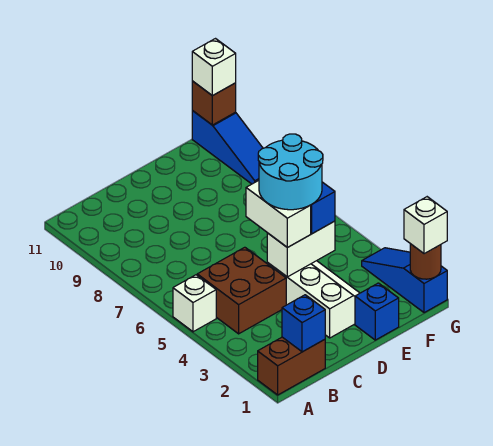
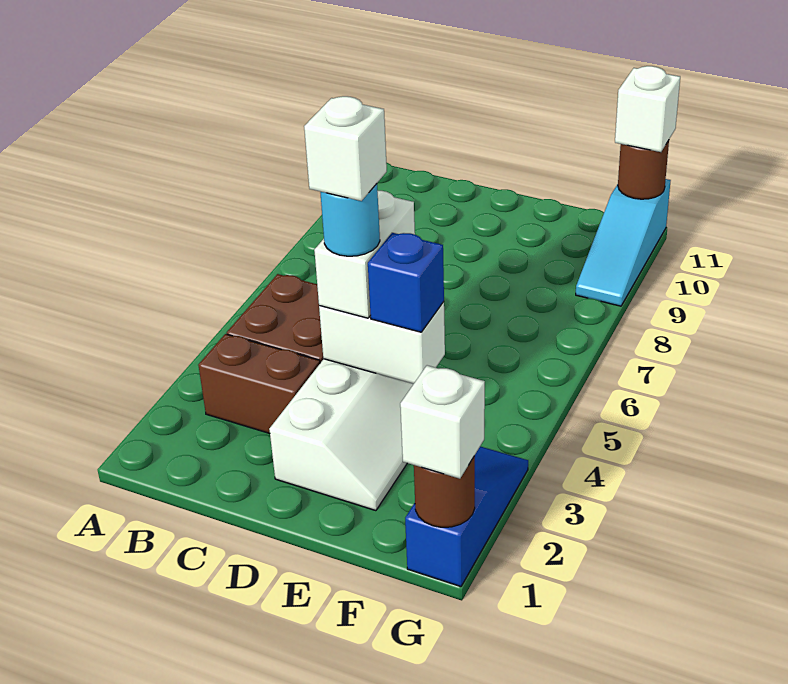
brown brick A1:B1 level 1 -> brown brick B3:C3 level 1
white brick A5 level 1 -> white brick D4 level 5
blue brick B1 level 2 -> none
cyan round brick D4:E5 level 4 -> cyan round brick D4 level 4
blue brick E1 level 1 -> none
blue slope G9:G11 level 1 top 11 -> cyan slope G9:G11 level 1 top 11
brown brick G11 level 2 -> brown round brick G11 level 2

